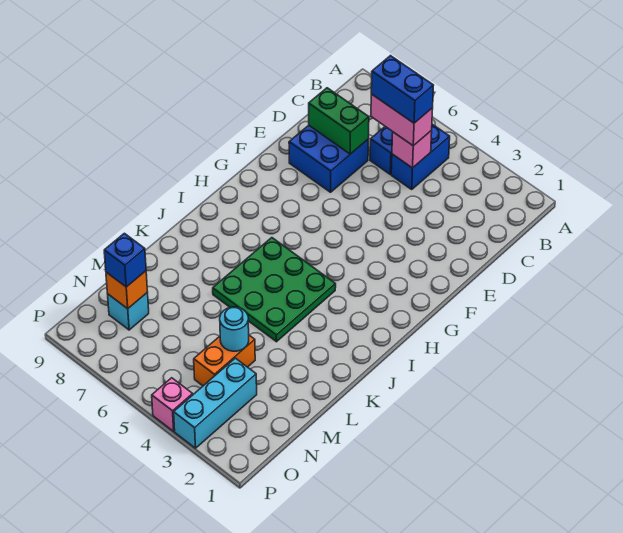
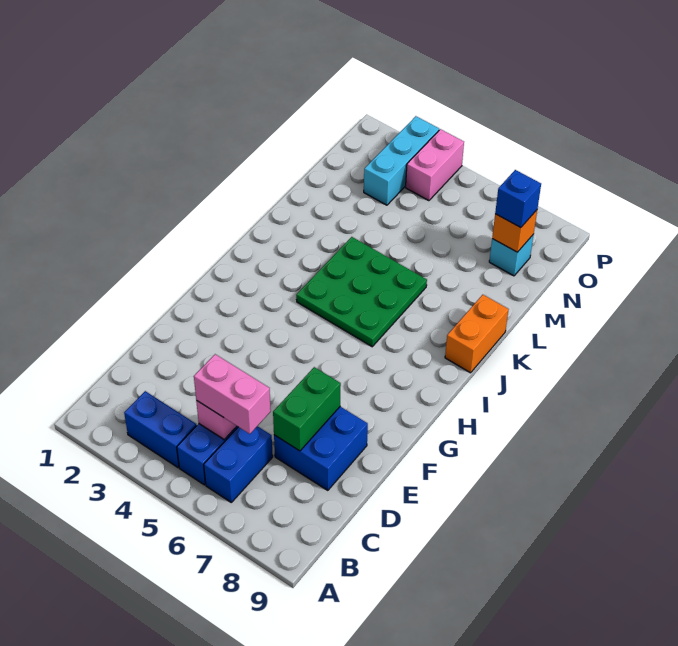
blue brick C5:C6 level 4 -> blue brick B3:B4 level 1
green brick D7:D8 level 2 -> green brick D7:E7 level 2
orange brick M4:N4 level 1 -> orange brick J9:K9 level 1
cyan round brick M4 level 2 -> none
pink brick P4 level 1 -> pink brick O4:P4 level 1

